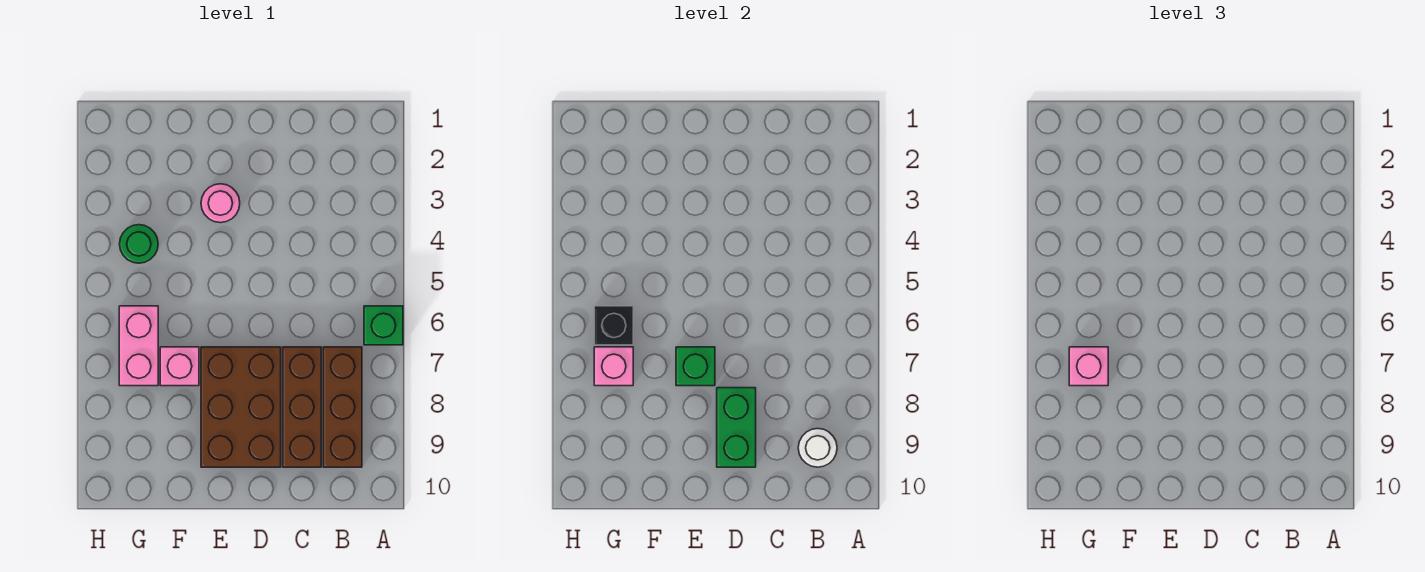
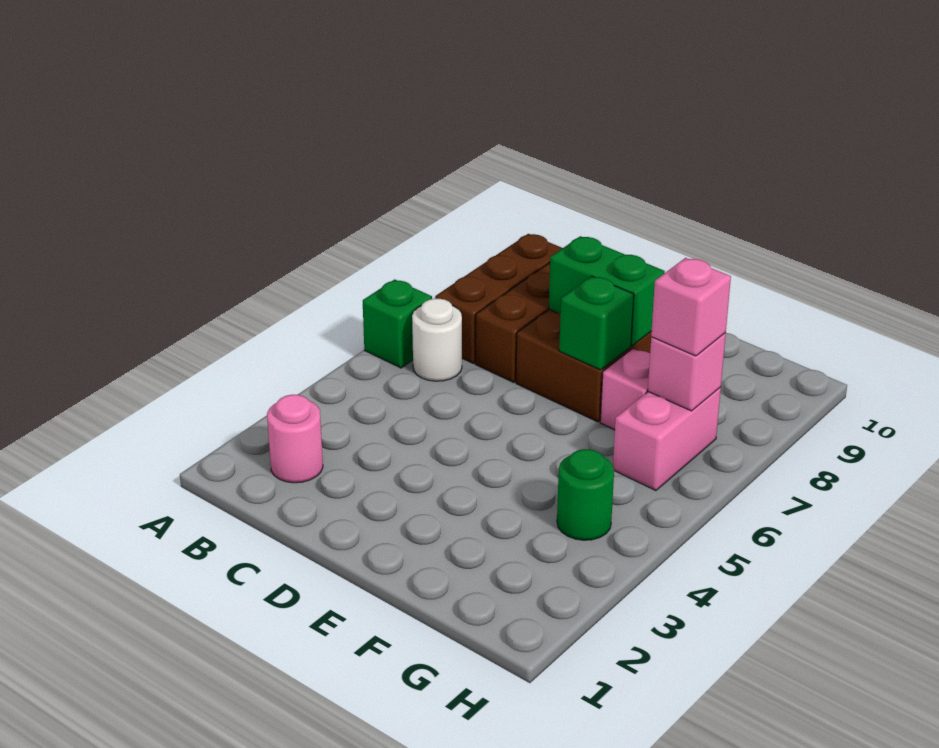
white round brick B9 level 2 -> white round brick B6 level 1
green brick D8:D9 level 2 -> green brick D8:E8 level 2
pink round brick E3 level 1 -> pink round brick B2 level 1
black brick G6 level 2 -> none

